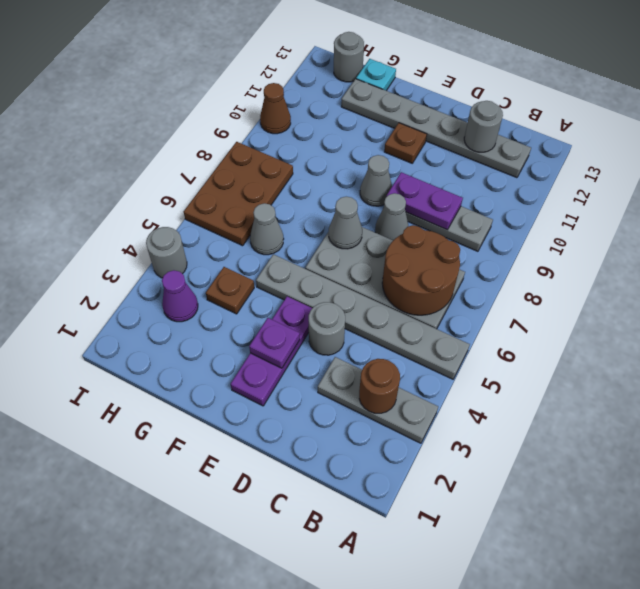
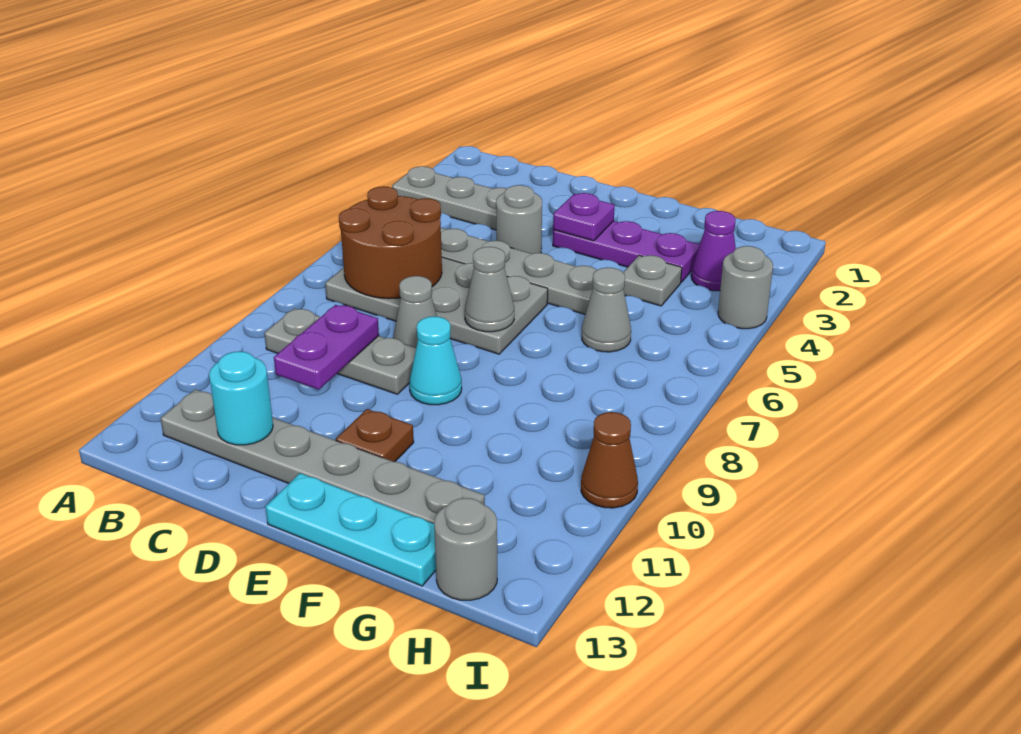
brown round brick B3 level 2 -> none
purple plate C9:D9 level 2 -> purple plate C9:C10 level 2
grey round brick C12 level 2 -> cyan round brick C12 level 2
purple plate E2:E4 level 1 -> purple plate E3:G3 level 1
grey cone E9 level 1 -> cyan cone E9 level 1
brown plate G4 level 1 -> grey plate G4 level 1
cyan plate G13 level 1 -> cyan plate E13:G13 level 1
brown plate H6:I8 level 1 -> none

